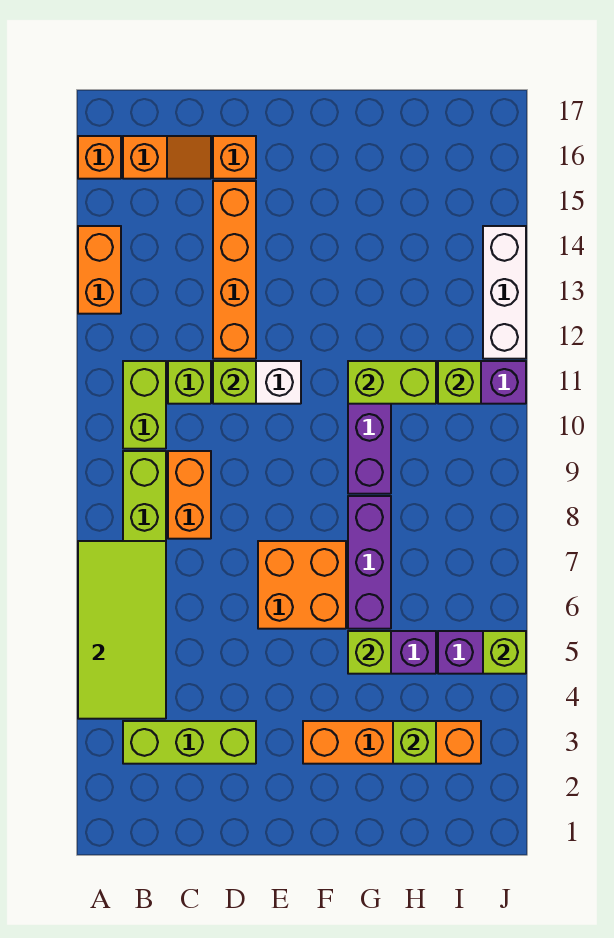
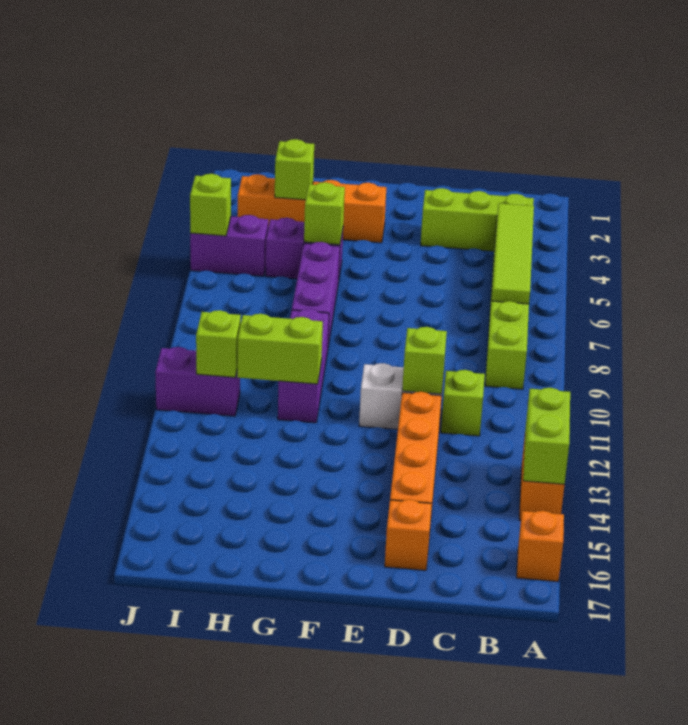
lime tile A4:B7 level 2 -> lime tile B4:B7 level 2
lime brick B10:B11 level 1 -> lime brick A13:A14 level 2
orange slope B16:C16 level 1 top B -> none
orange brick C8:C9 level 1 -> none
orange brick E6:F7 level 1 -> none
white brick J12:J14 level 1 -> none

